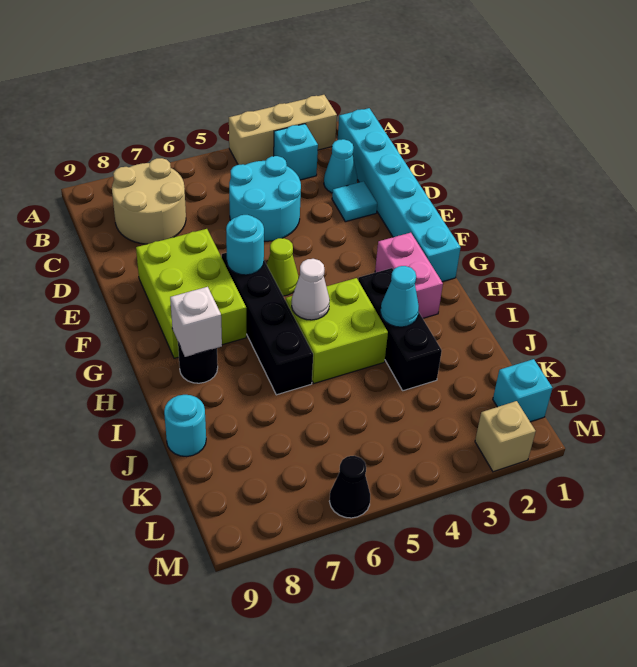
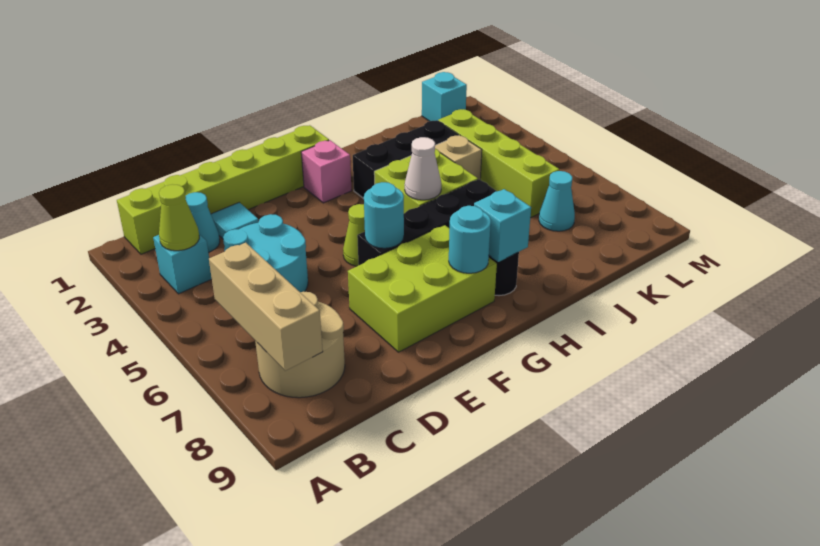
tan brick A2:A4 level 1 -> tan brick B6:B8 level 2
cyan brick B1:G1 level 1 -> lime brick B1:G1 level 1
none -> lime cone B3 level 2
pink brick G2:H2 level 1 -> pink brick G2 level 1
white brick H8 level 2 -> cyan brick H8 level 2
cyan cone I3 level 2 -> cyan cone K7 level 1
cyan round brick J9 level 1 -> cyan round brick G8 level 2
none -> lime brick K3:K6 level 1
tan brick M2 level 1 -> tan brick J4 level 1
black cone M6 level 1 -> none

